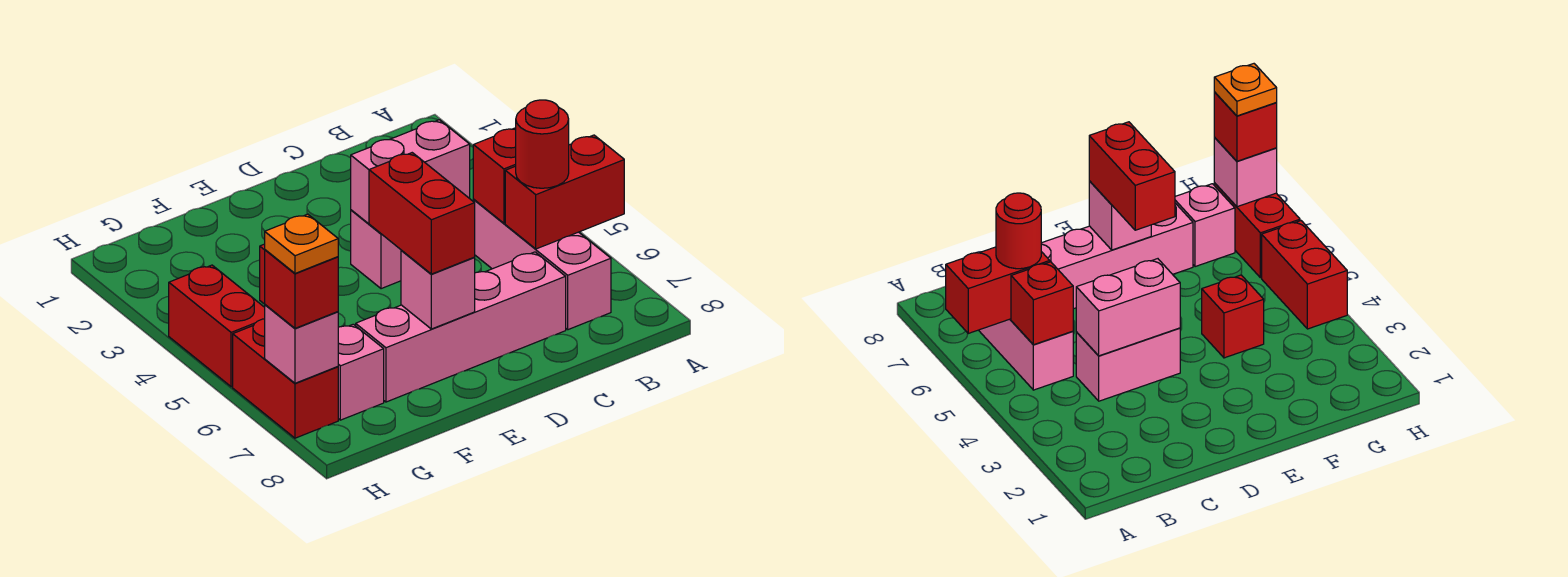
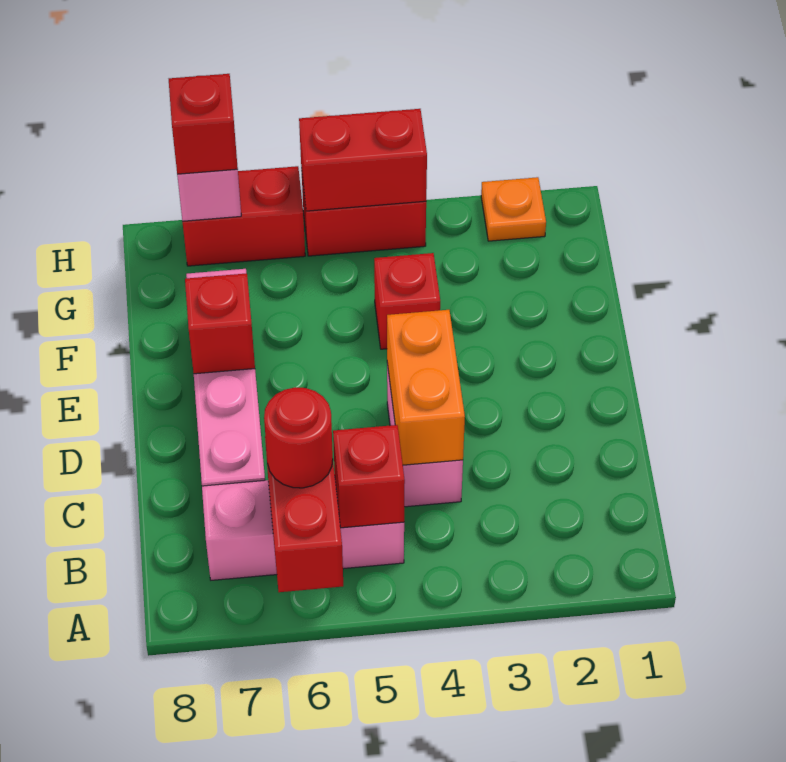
pink brick C4:D4 level 2 -> orange brick C4:D4 level 2
red brick E6:E7 level 3 -> red brick H4:H5 level 2
pink brick E7 level 2 -> red brick E7 level 2
pink brick G7 level 1 -> none
orange plate H7 level 4 -> orange plate H2 level 1

